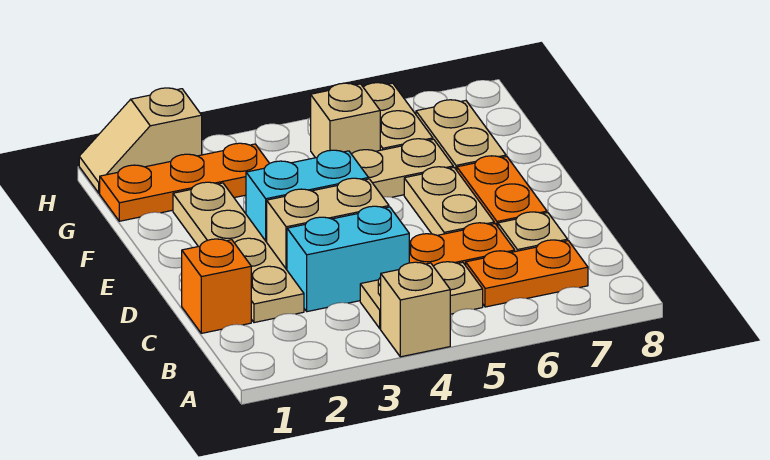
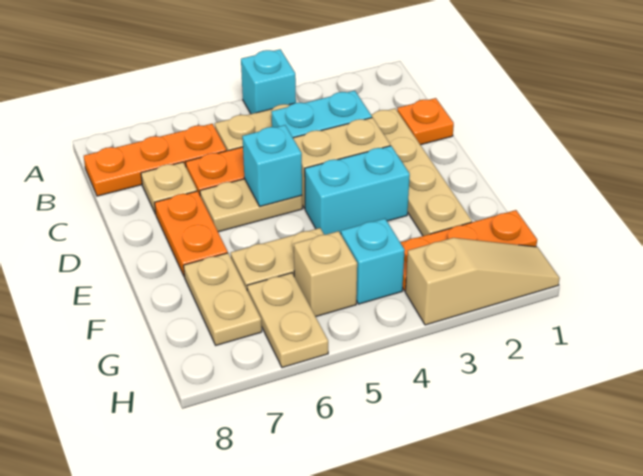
tan brick A4 level 1 -> cyan brick A4 level 1
orange plate B6:B7 level 1 -> orange plate B6:B8 level 1
orange brick C1 level 1 -> orange plate C1 level 1
none -> cyan brick D5 level 2
tan plate D6:E6 level 1 -> tan plate D5:D6 level 1
none -> cyan brick G4 level 1
tan slope H1:H2 level 1 top 2 -> tan slope H1:H3 level 1 top 3

